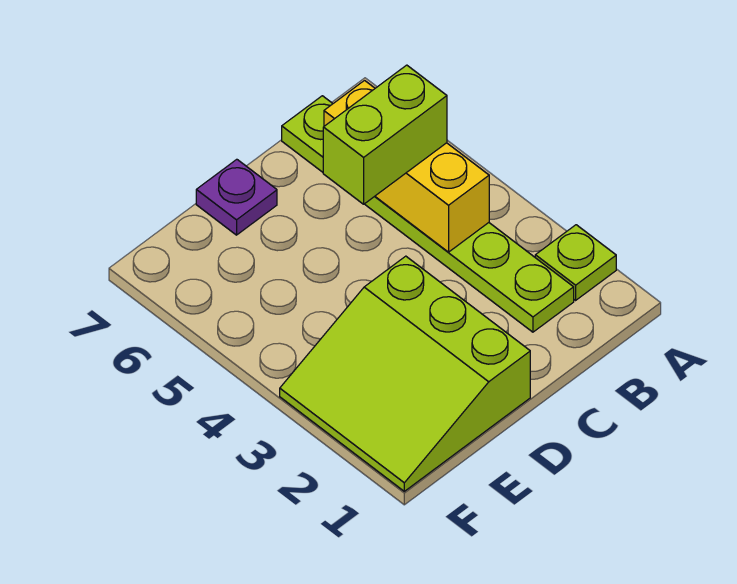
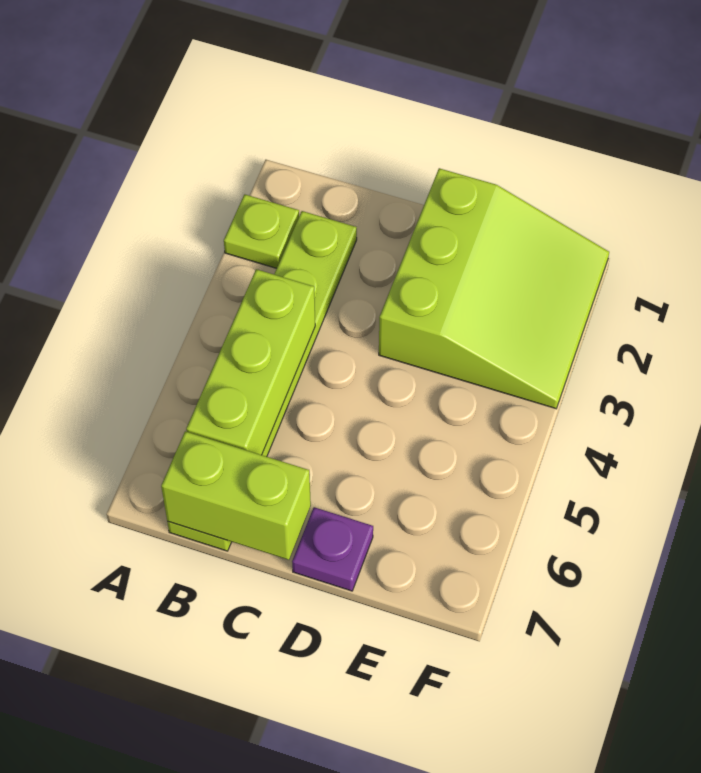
yellow brick B4:B6 level 2 -> lime brick B4:B6 level 2
lime brick B5:C5 level 3 -> lime brick B7:C7 level 2

